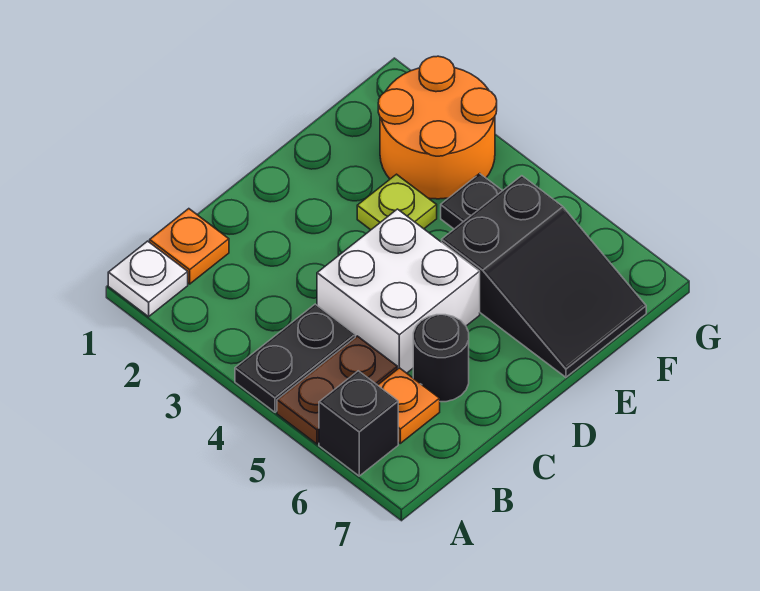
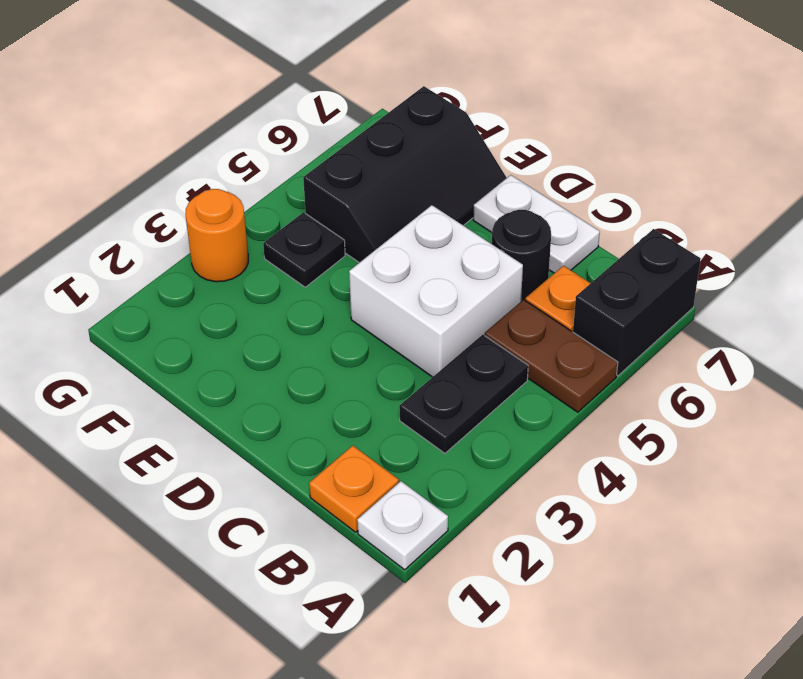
black plate A4:B4 level 1 -> black plate B3:B4 level 1
black brick A6 level 1 -> black brick A6:A7 level 1
none -> white plate C7:D7 level 1
lime plate E3 level 1 -> none
black slope E5:F7 level 1 top 5 -> black slope E5:F7 level 1 top F
orange round brick F2:G3 level 1 -> orange round brick G3 level 1

